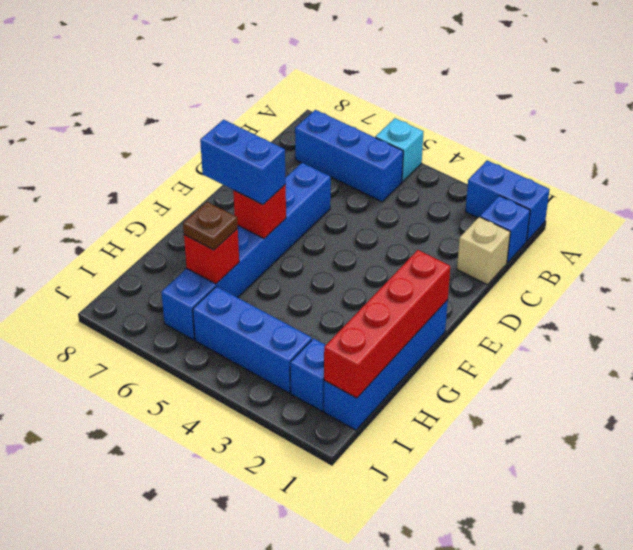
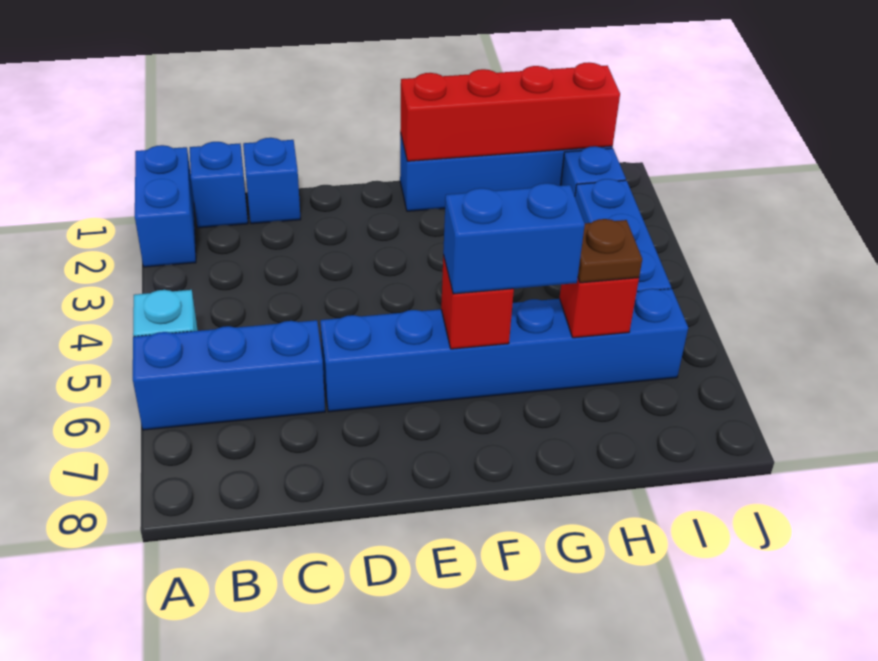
blue brick B5:B7 level 1 -> blue brick A6:C6 level 1
tan brick C1 level 1 -> blue brick C1 level 1
blue brick F6:F7 level 3 -> blue brick F6:G6 level 3

